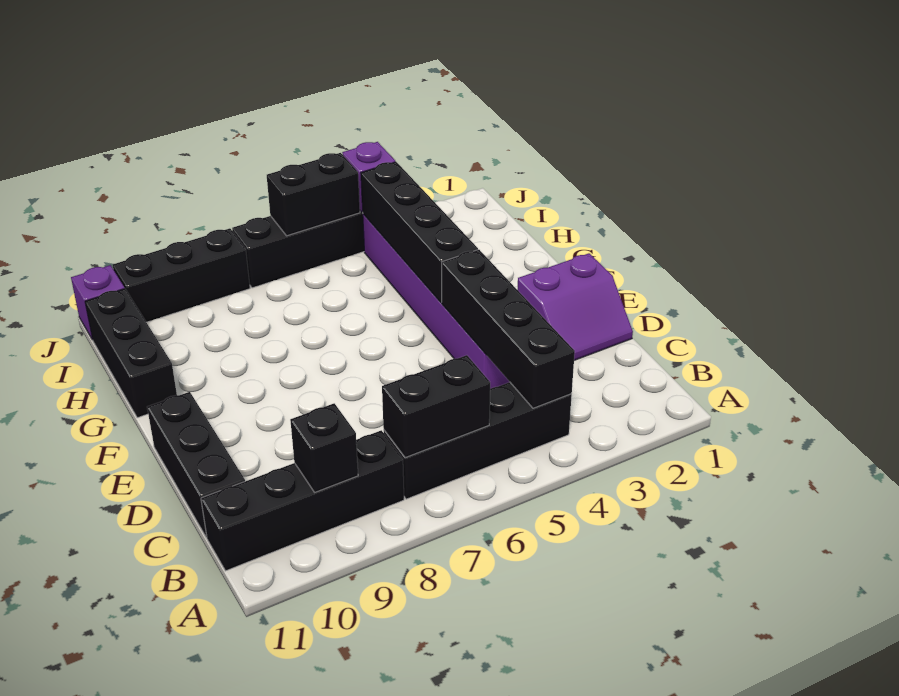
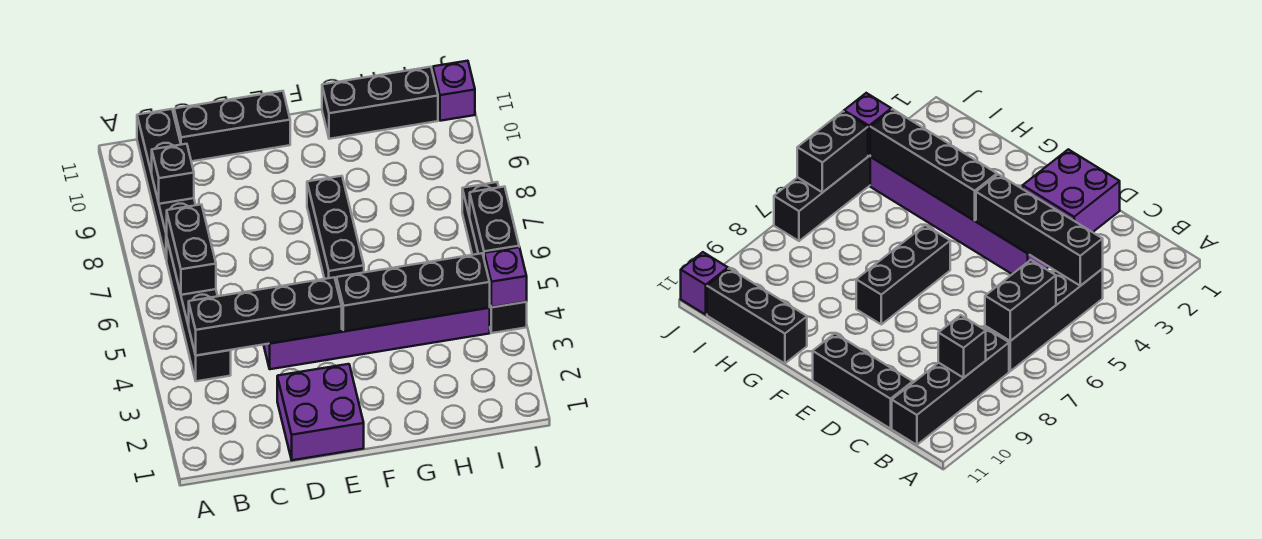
purple slope D1:E2 level 1 top E -> purple brick D1:E2 level 1
black brick J8:J10 level 1 -> black brick F6:F8 level 1

